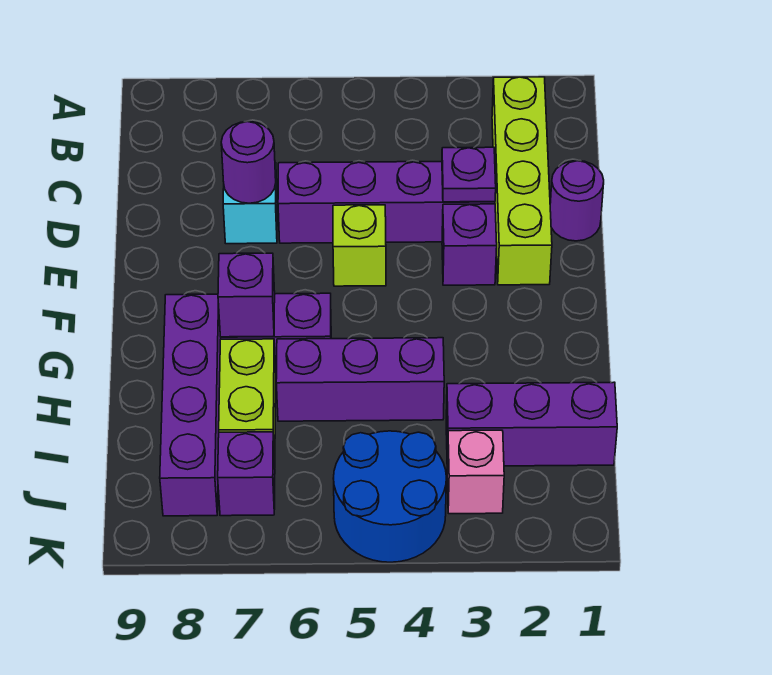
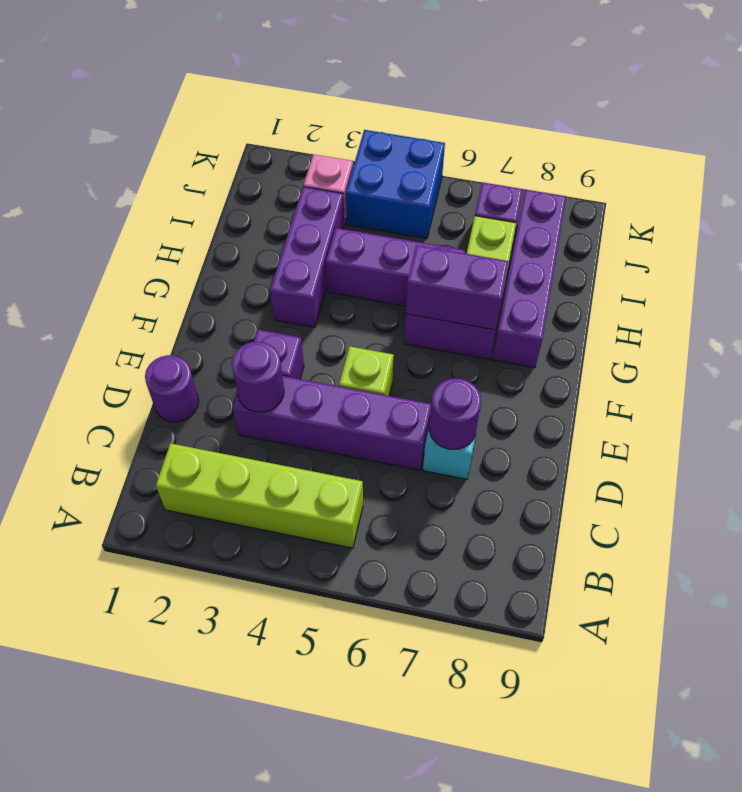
lime brick B2:E2 level 1 -> lime brick B2:B5 level 1
purple plate D3 level 2 -> purple round brick D3 level 2
purple brick G7 level 2 -> purple brick G6:G7 level 2
purple brick I1:I3 level 1 -> purple brick G3:I3 level 1
blue round brick J4:K5 level 1 -> blue brick J4:K5 level 1

